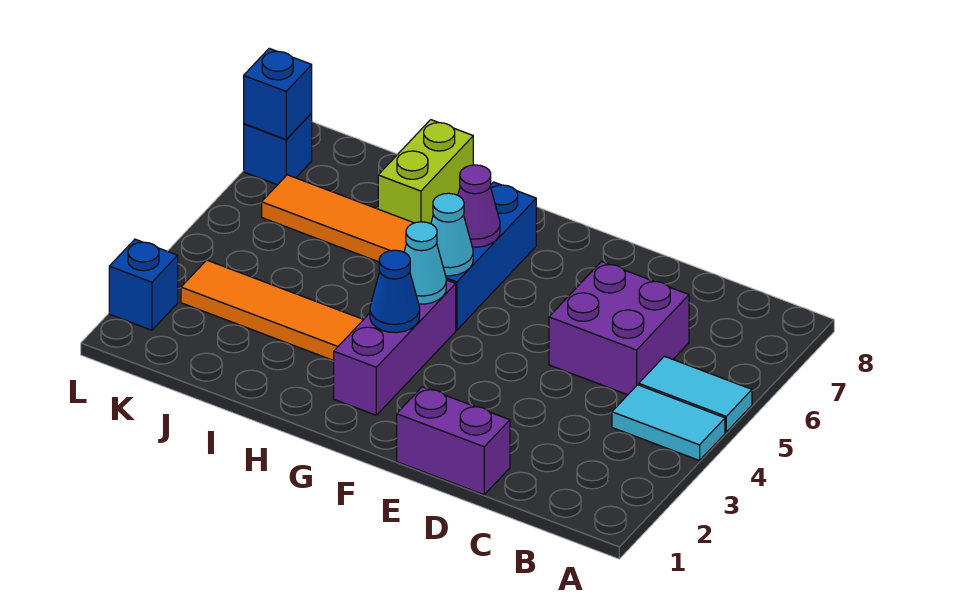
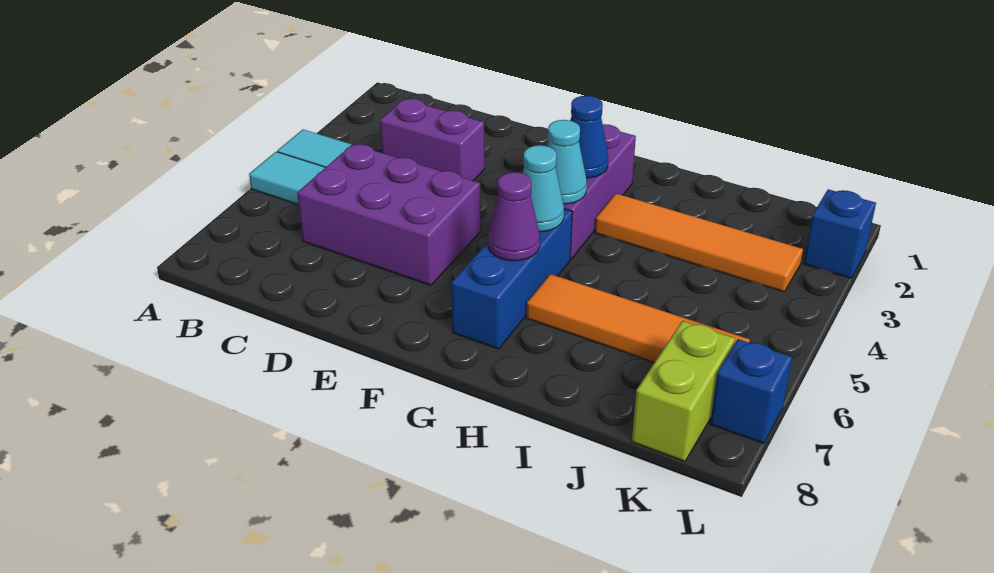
purple brick C5:D6 level 1 -> purple brick C5:E6 level 1
purple brick D1:E1 level 1 -> purple brick C3:D3 level 1
lime brick I7:I8 level 1 -> lime brick K7:K8 level 1
blue brick L7 level 2 -> none

